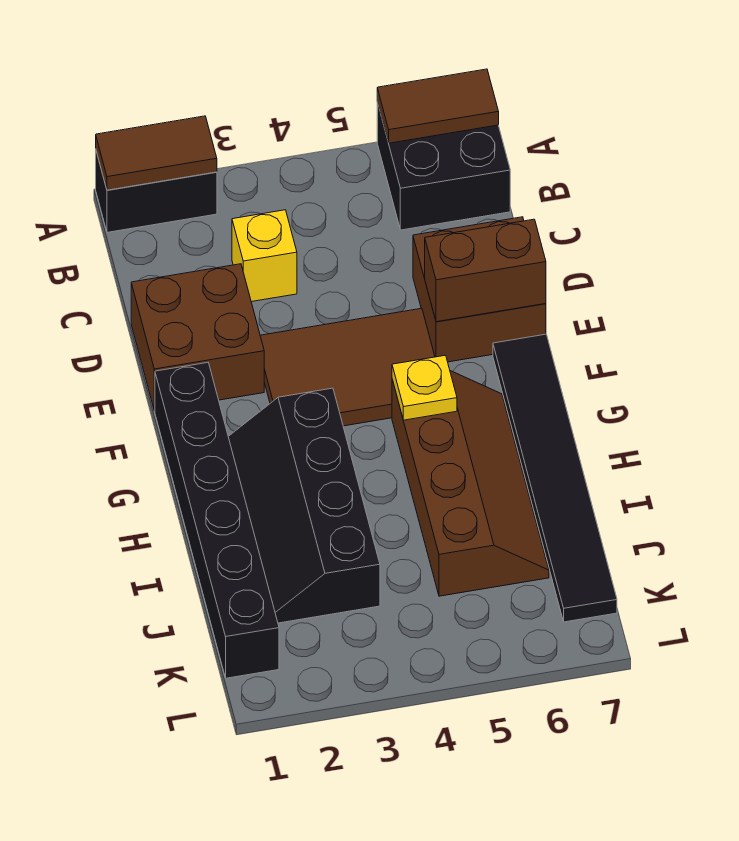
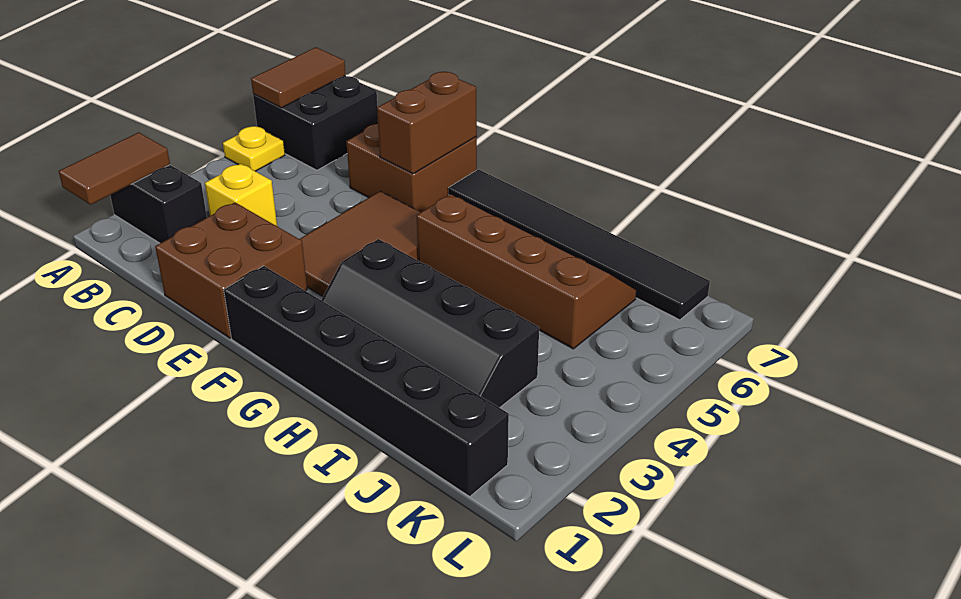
black brick A1:A2 level 1 -> black brick A2:B2 level 1
yellow plate G5 level 2 -> yellow plate A5 level 1

